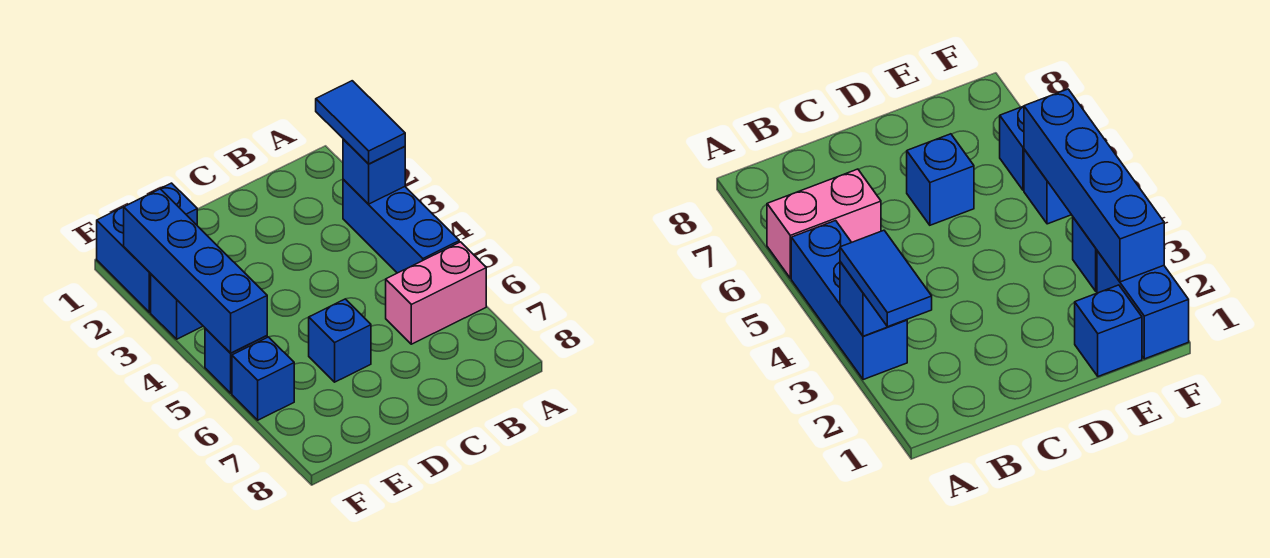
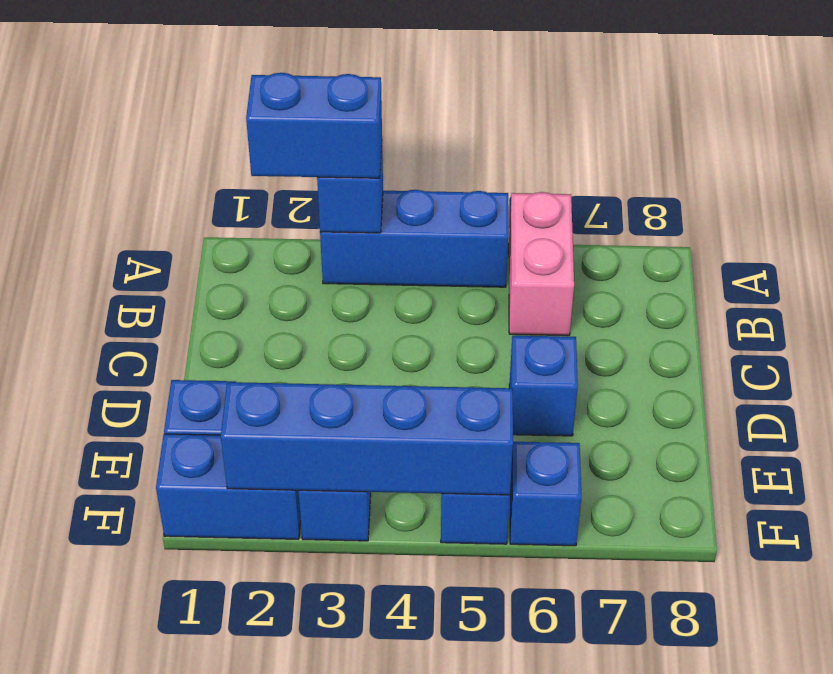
blue tile A2:A3 level 3 -> blue brick A2:A3 level 3

